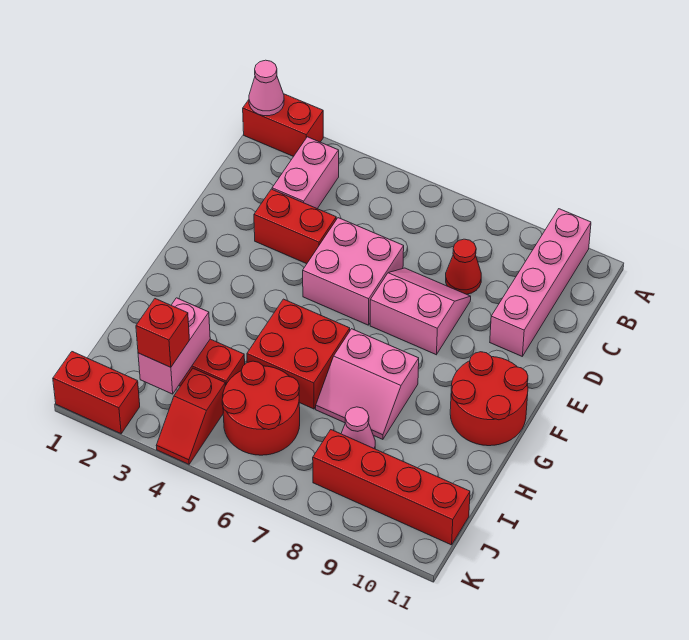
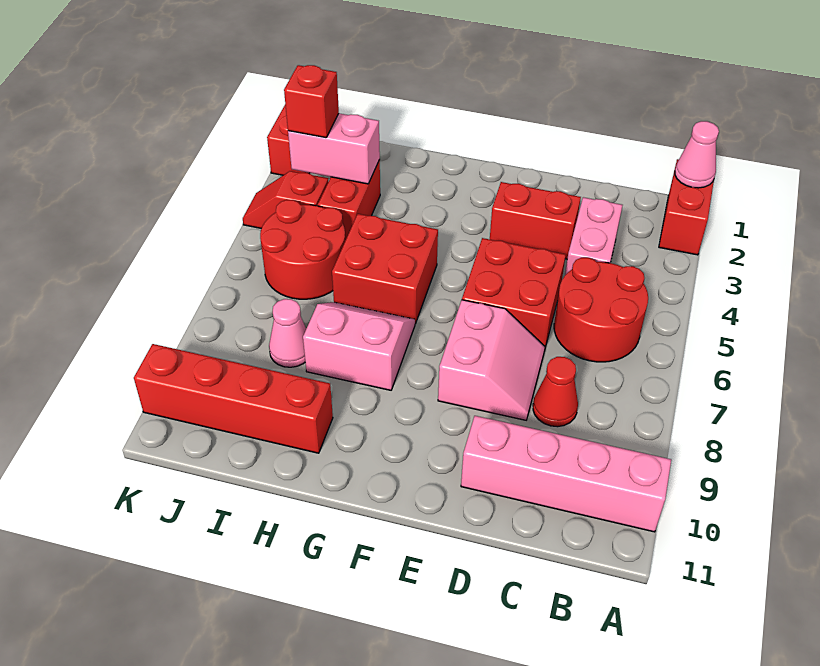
pink brick B3:C3 level 1 -> pink brick C3:C4 level 1
red brick D3:D4 level 1 -> red brick D3:E3 level 1
pink brick D5:E6 level 1 -> red brick D5:E6 level 1
red round brick F10:G11 level 1 -> red round brick B5:C6 level 1
pink slope G7:H8 level 1 top G -> pink slope G7:H8 level 1 top 8
red brick J8:J11 level 1 -> red brick H10:K10 level 1

